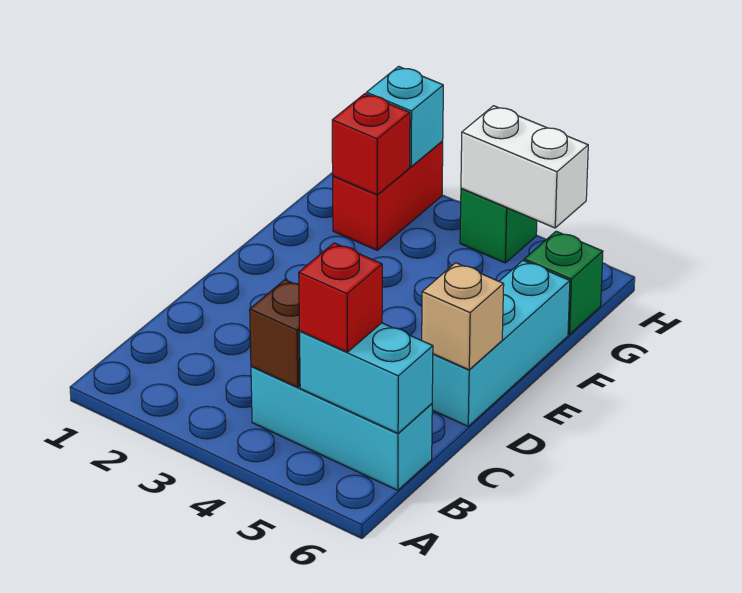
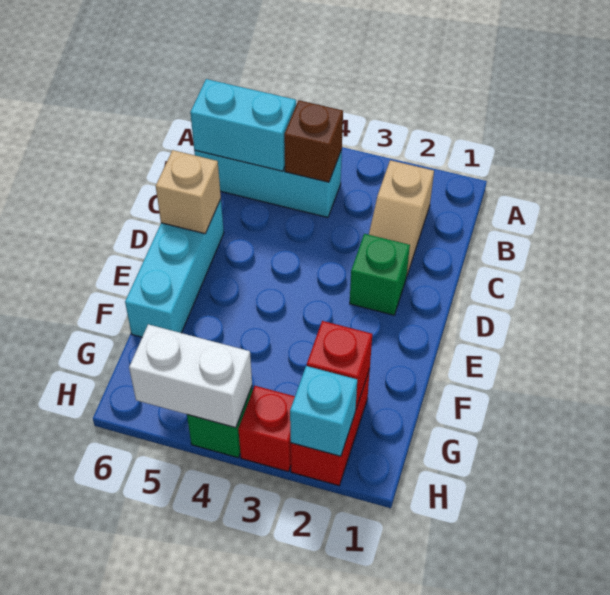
none -> tan slope B2:C2 level 1 top B
red brick B5 level 3 -> red brick H3 level 1
green brick G6 level 1 -> green brick D2 level 1

